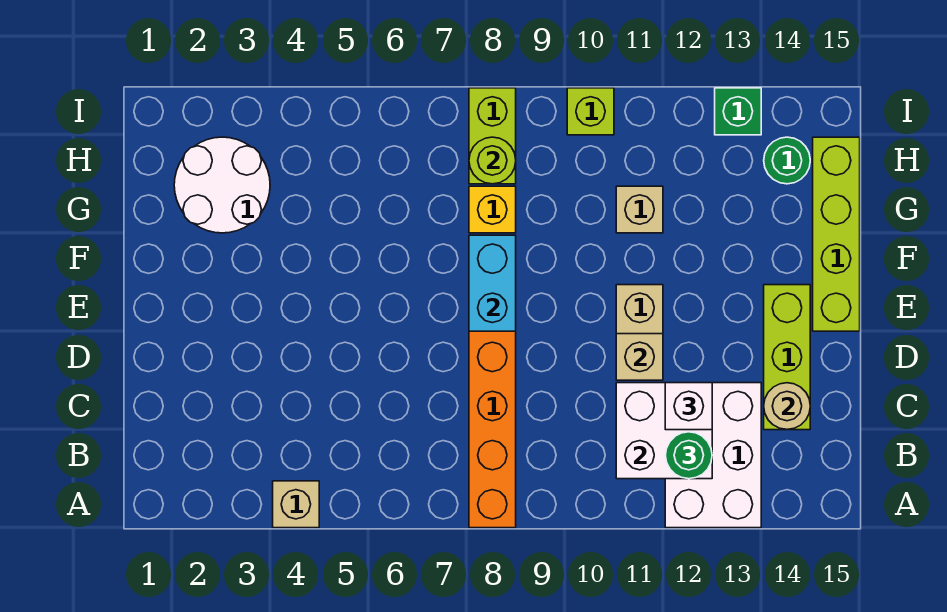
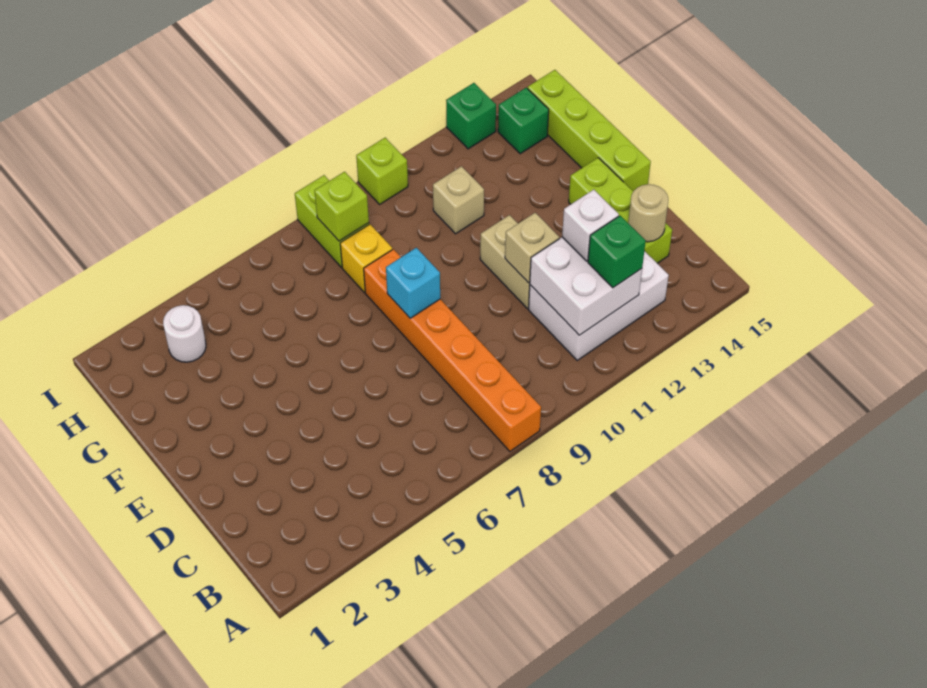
tan brick A4 level 1 -> none
white brick A12:C13 level 1 -> white brick B11:C13 level 1
green round brick B12 level 3 -> green brick B12 level 3
cyan brick E8:F8 level 2 -> cyan brick E8 level 2
white round brick G2:H3 level 1 -> white round brick H3 level 1
lime round brick H8 level 2 -> lime brick H8 level 2
green round brick H14 level 1 -> green brick H14 level 1

